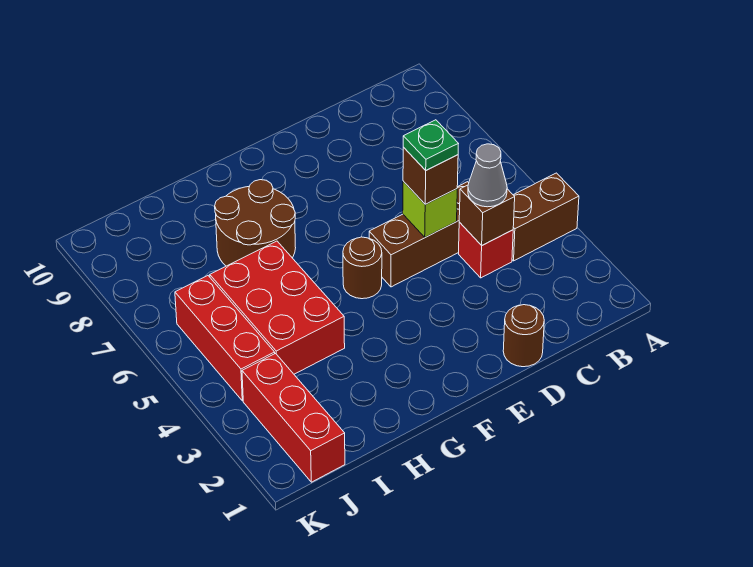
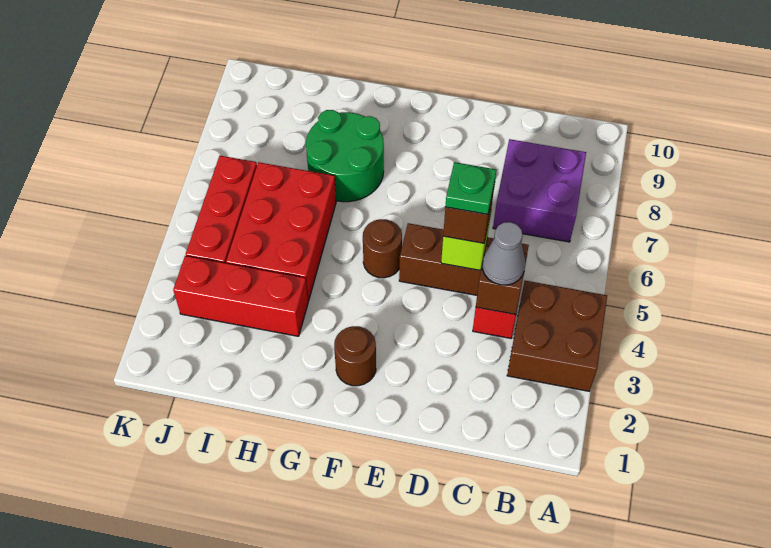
brown brick A4:B4 level 1 -> brown brick A3:B4 level 1
none -> purple brick B7:C8 level 1
brown round brick D1 level 1 -> brown round brick F2 level 1
brown round brick G7:H8 level 1 -> green round brick G7:H8 level 1
red brick J1:J3 level 1 -> red brick H3:J3 level 1

